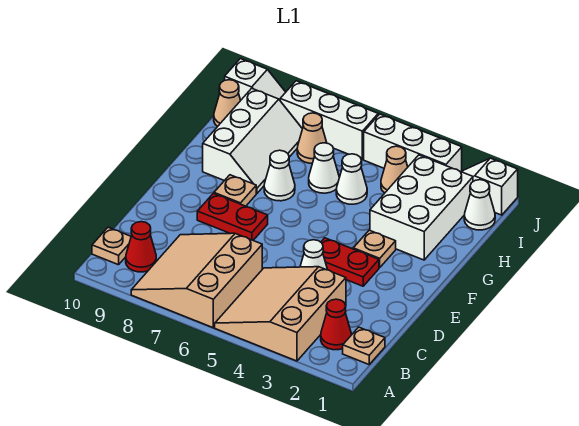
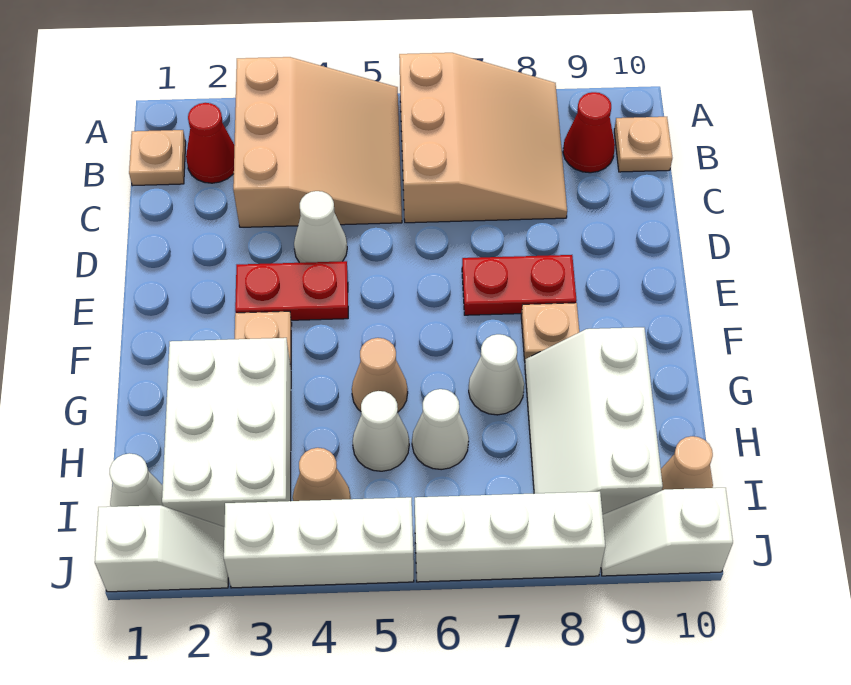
tan cone I7 level 1 -> tan cone G5 level 1

